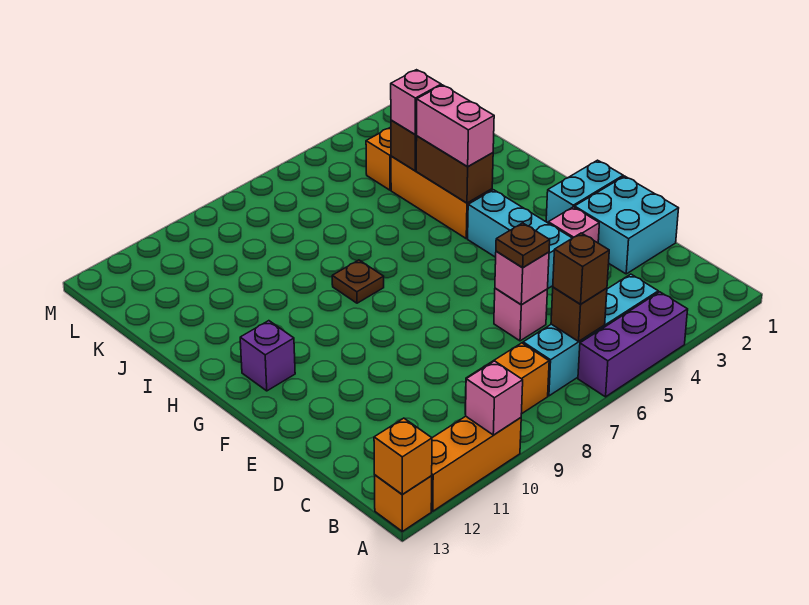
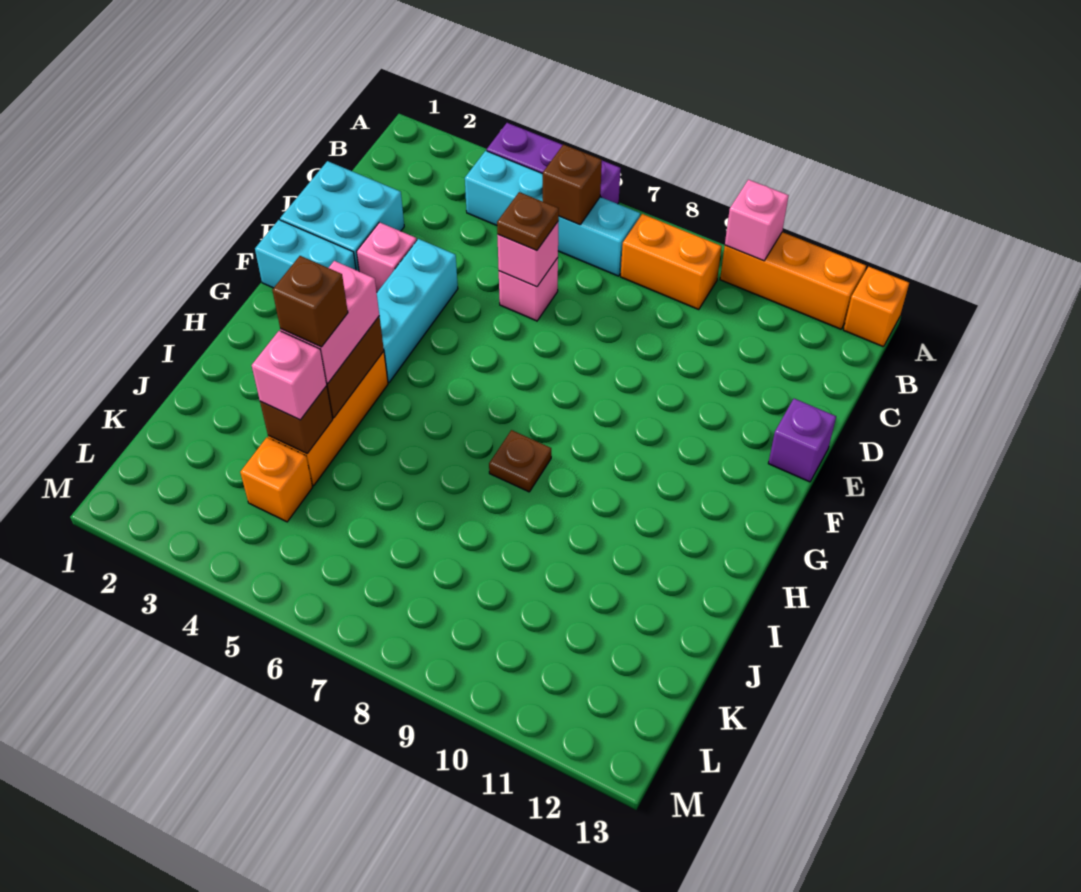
orange brick A13 level 2 -> none
brown brick B6 level 3 -> brown brick I4 level 4
purple brick G12 level 1 -> purple brick E13 level 1

